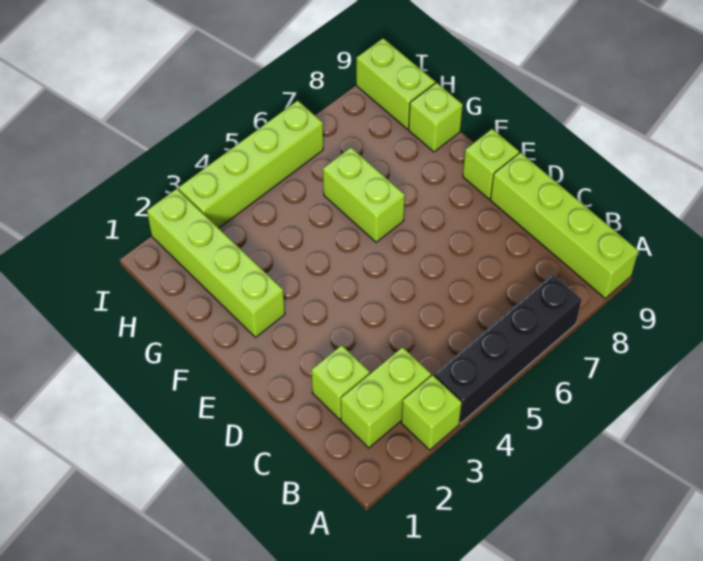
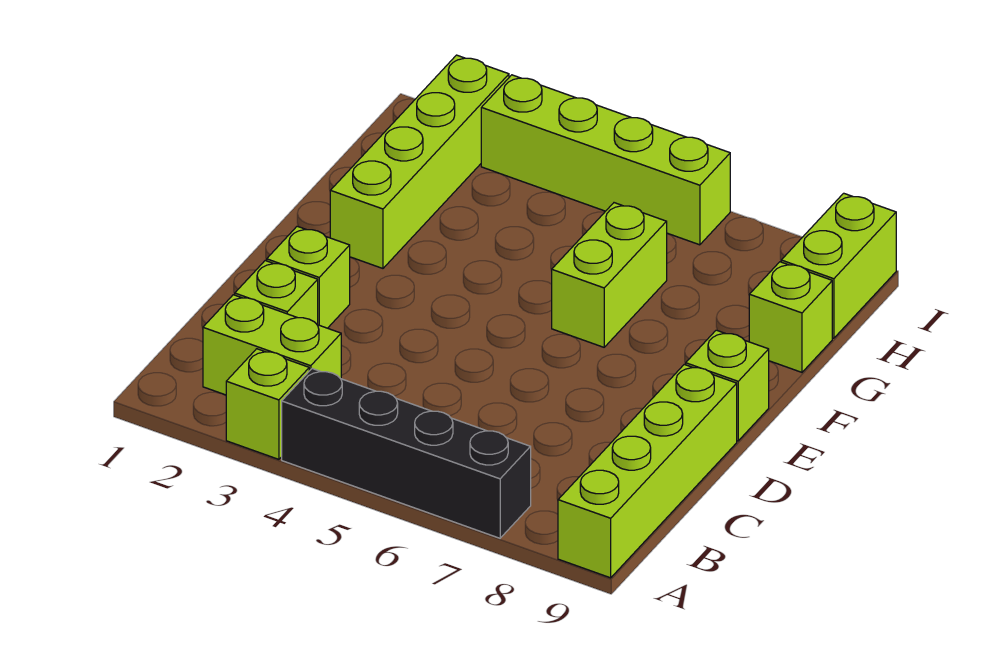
none -> lime brick D2 level 1

